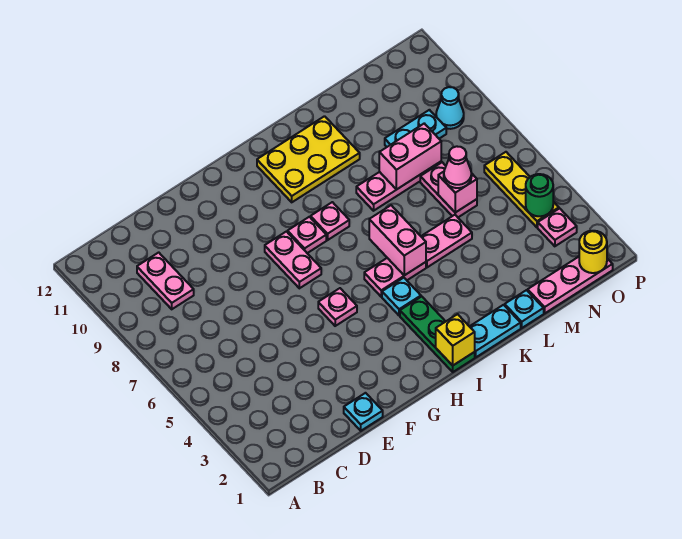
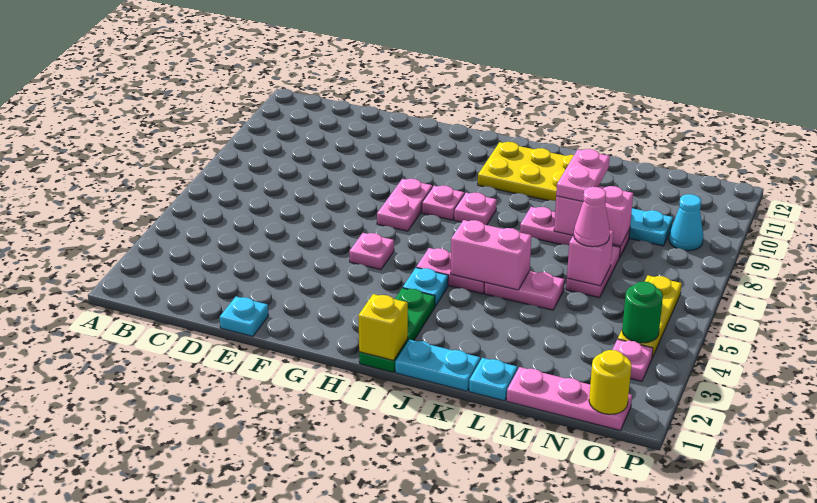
pink plate C9:C10 level 1 -> pink plate L8:L9 level 3
pink brick J5:J6 level 2 -> pink brick J5:K5 level 2

